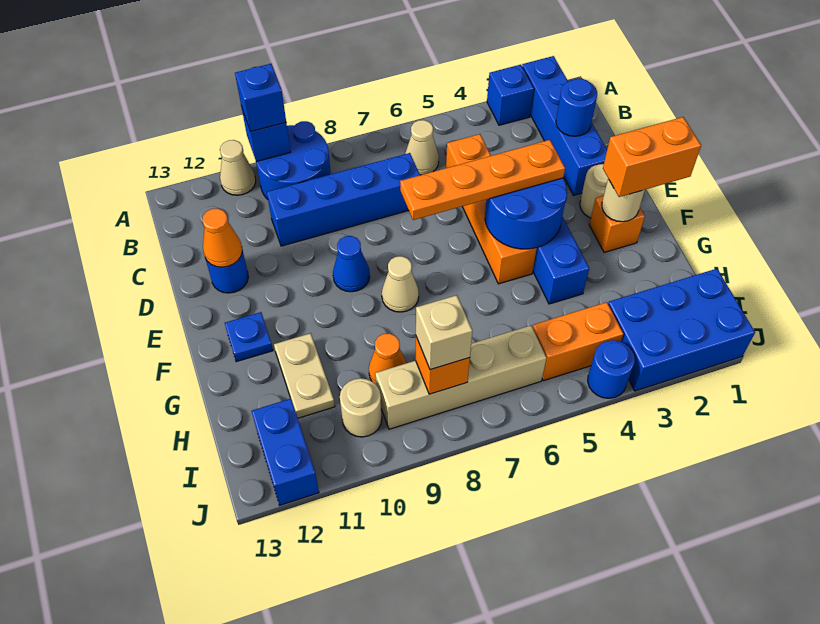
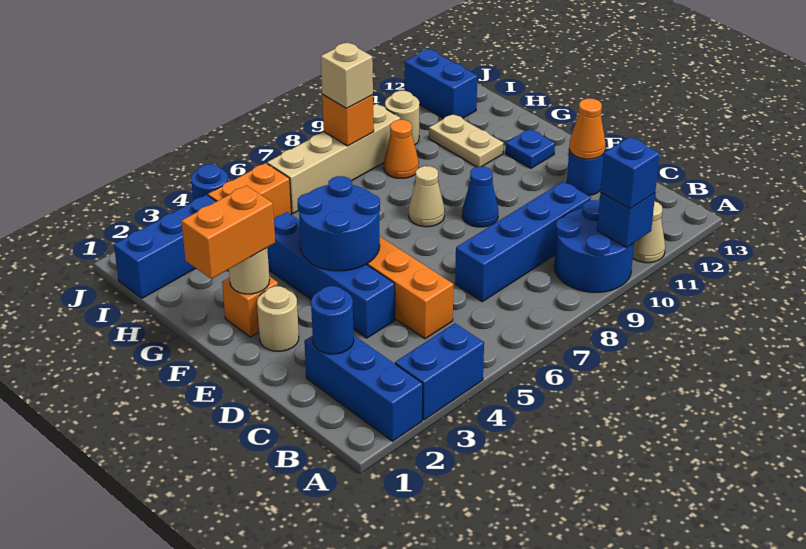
blue brick A2:D2 level 1 -> blue brick A2:C2 level 1
blue brick A3 level 1 -> blue brick A3:A4 level 1
tan cone B6 level 1 -> none
orange plate E4:E7 level 3 -> none
blue brick I1:J3 level 1 -> blue brick I1:I3 level 1

